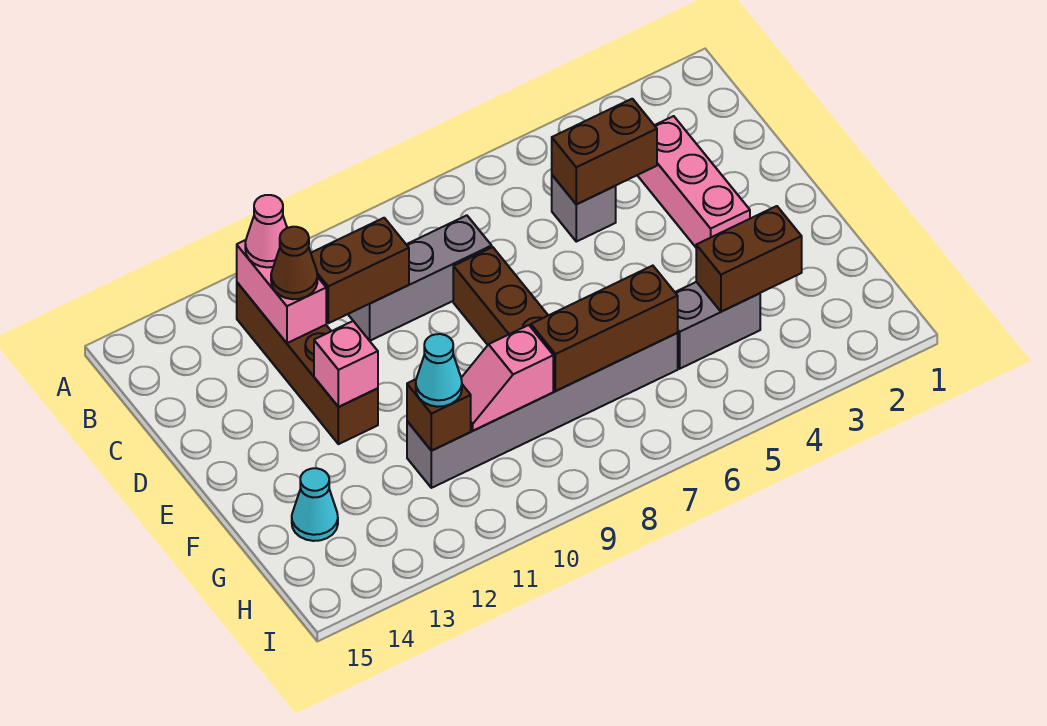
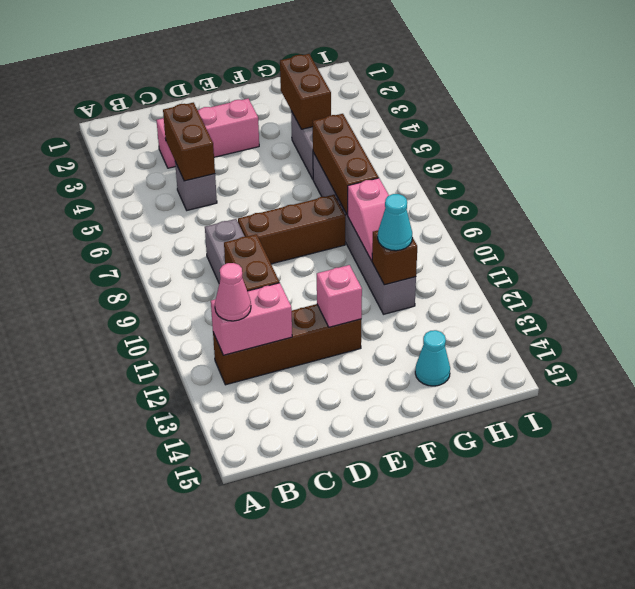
brown cone C12 level 3 -> none

